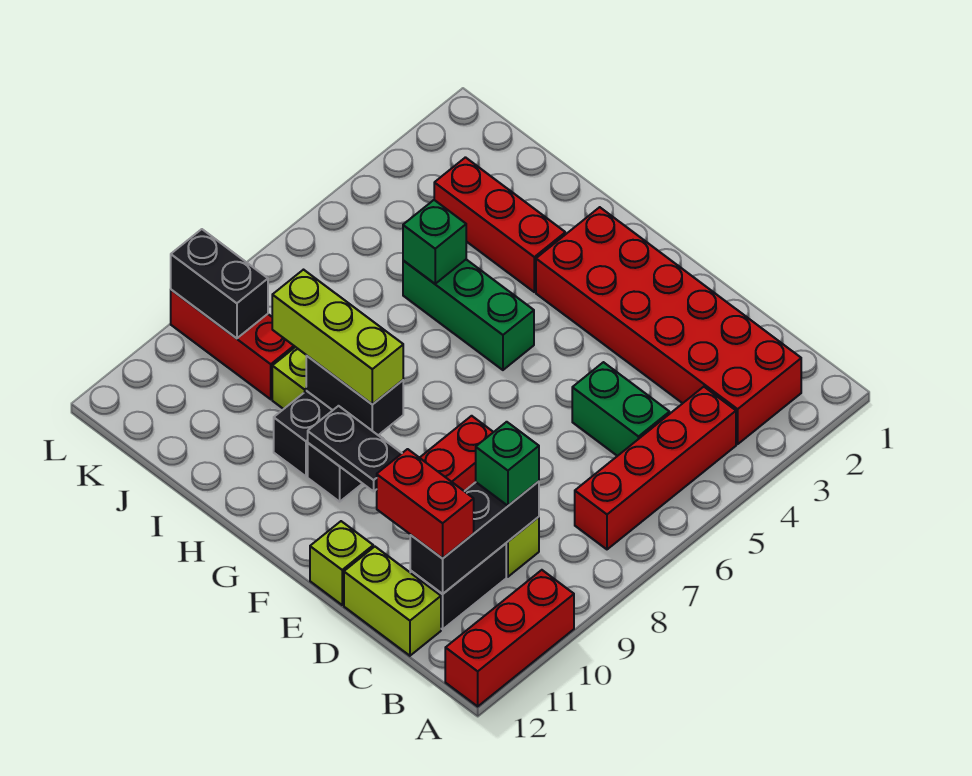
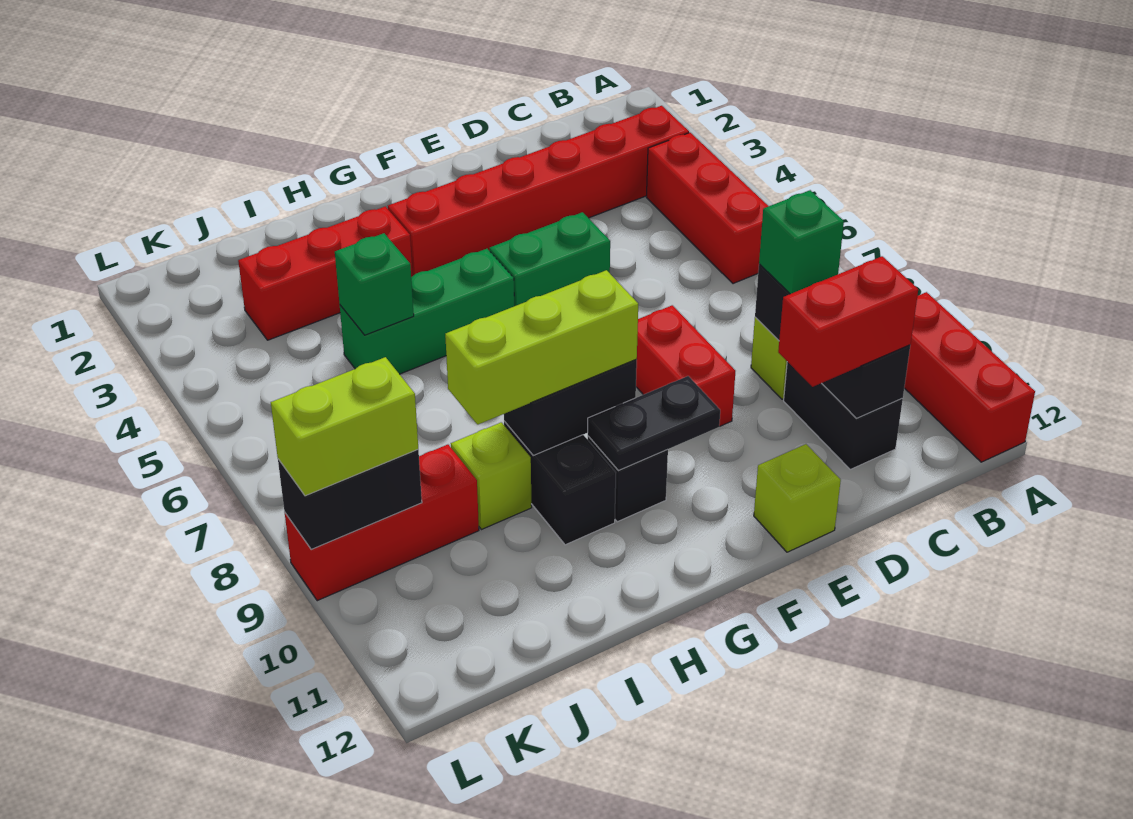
red brick B2:G3 level 1 -> red brick B3:G3 level 1
red brick B4:B7 level 1 -> red brick B4:B6 level 1
green brick C5:D5 level 1 -> green brick E5:F5 level 1
lime brick C12:D12 level 1 -> lime brick K9:L9 level 3

